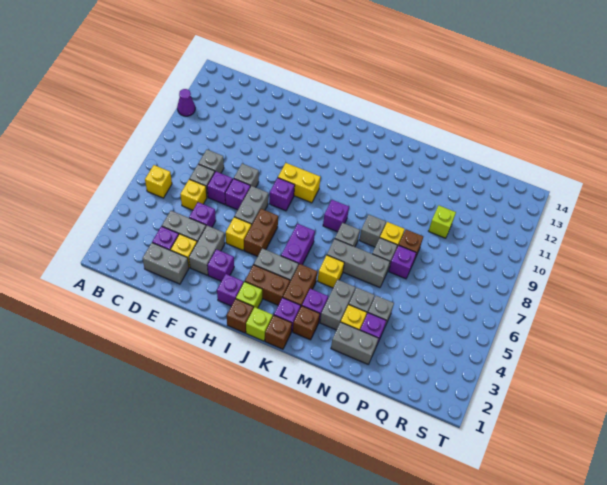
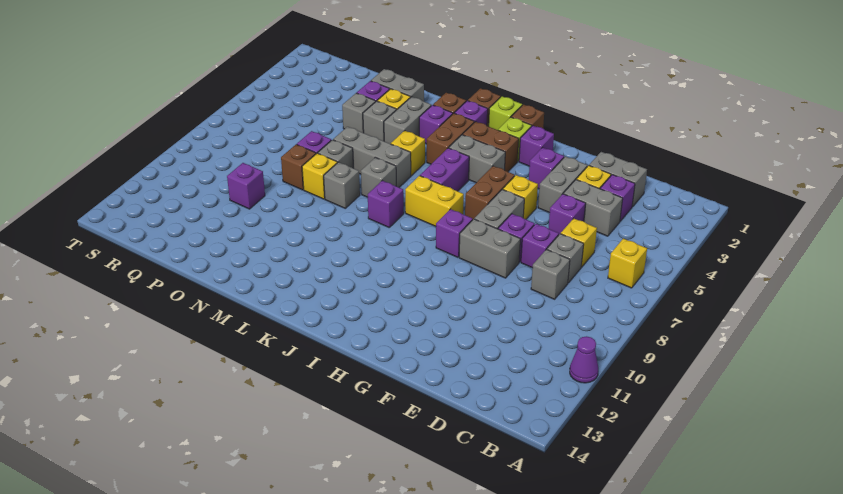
grey brick F8 level 1 -> grey brick F8:G8 level 1
yellow brick H9:I9 level 1 -> yellow brick I7:J7 level 1
lime brick P10 level 1 -> purple brick P10 level 1

